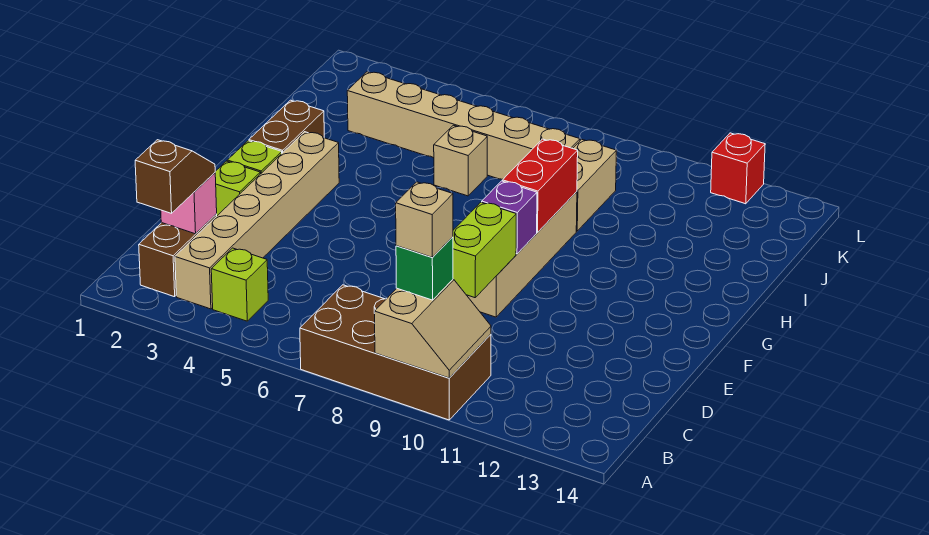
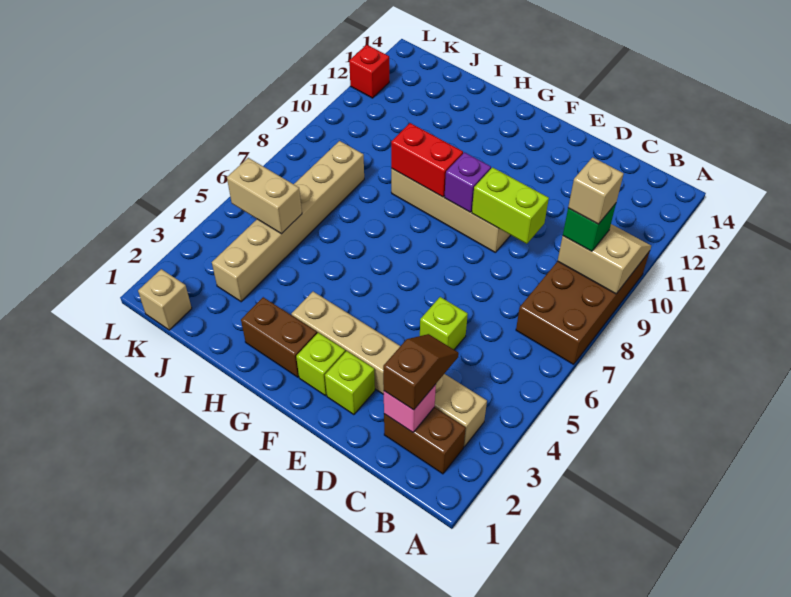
brown slope B2:C2 level 3 top B -> brown slope C2:C3 level 3 top 2
lime brick B4 level 1 -> lime brick D5 level 1
tan brick I6 level 1 -> tan brick K1 level 1
tan brick I9:J9 level 1 -> tan brick J5:K5 level 2

